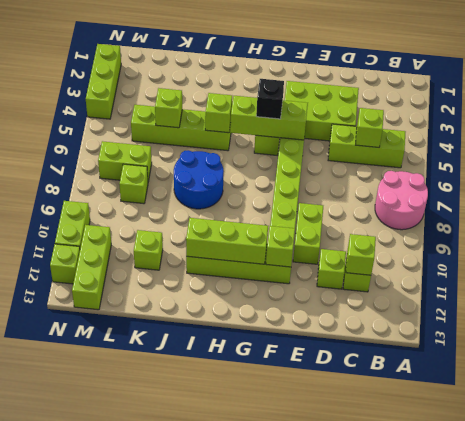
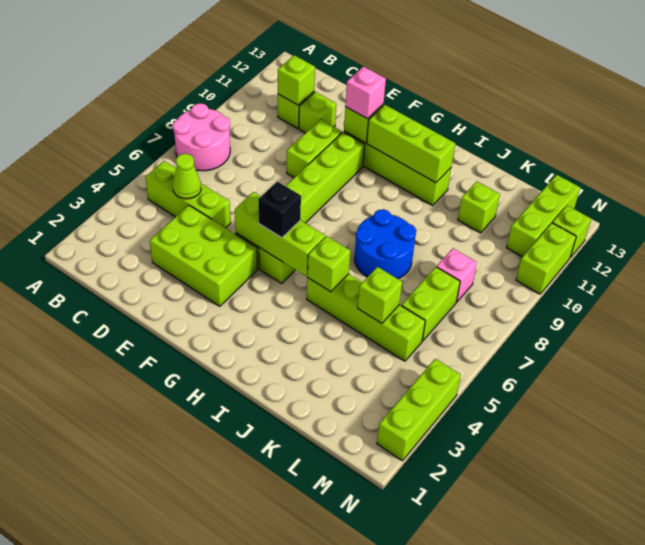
lime brick C5 level 2 -> lime cone C5 level 2
none -> pink brick F11 level 3
lime brick L7:M7 level 1 -> lime brick L6:L7 level 1
lime brick L8 level 1 -> pink brick L8 level 1

